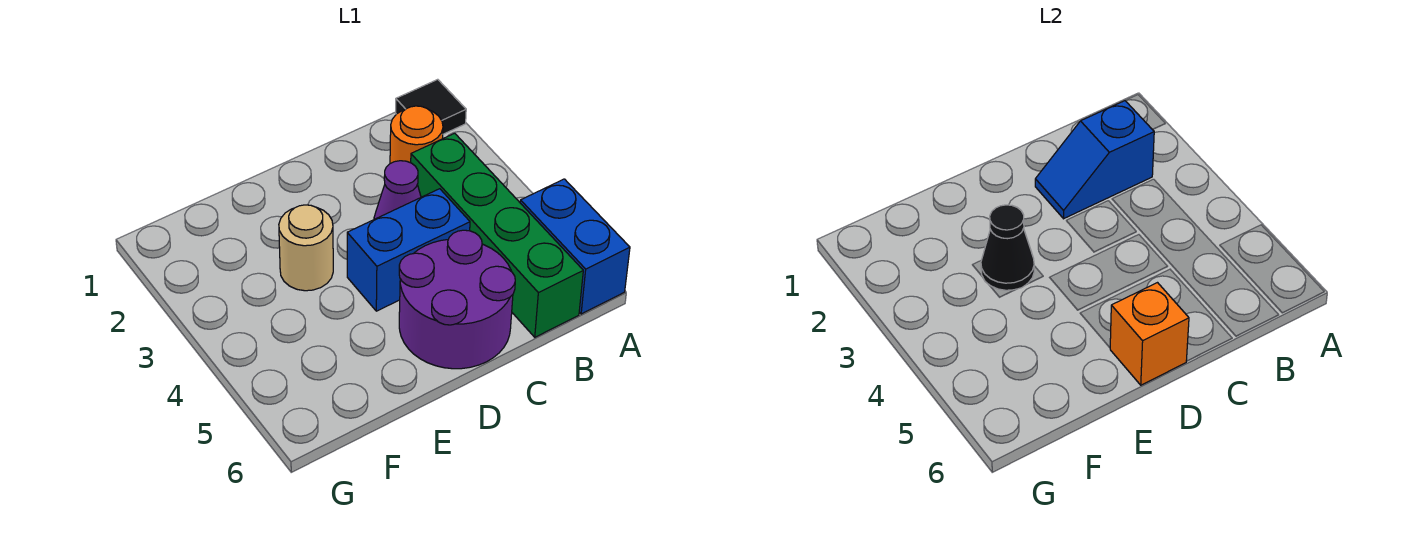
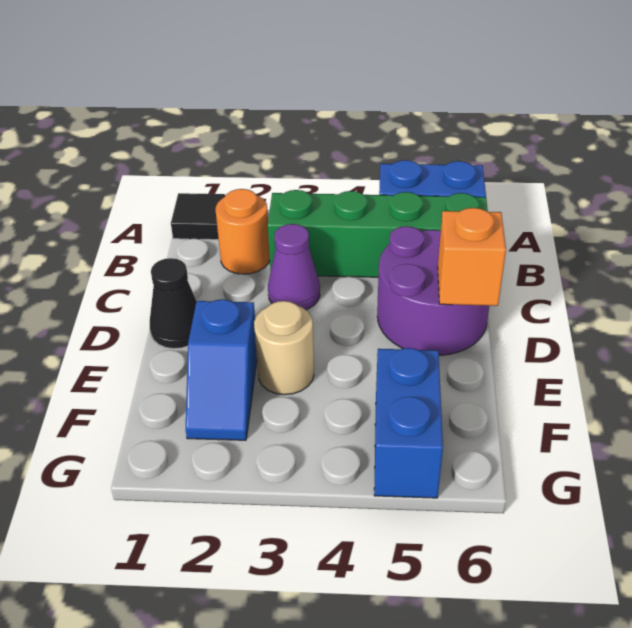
blue slope B2:C2 level 2 top B -> blue slope E2:F2 level 1 top E
blue brick C4:D4 level 1 -> blue brick F5:G5 level 1
black cone E3 level 2 -> black cone D1 level 1

